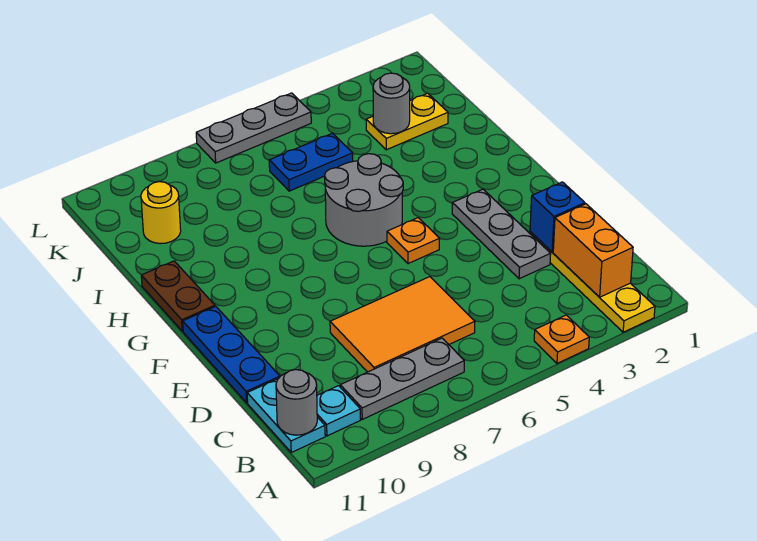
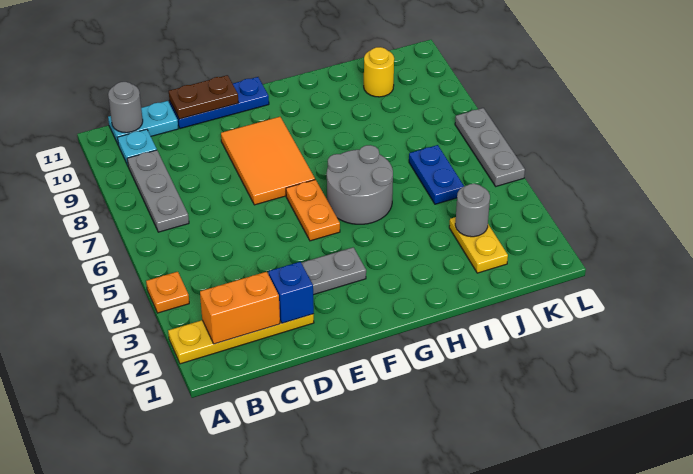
orange tile C6:D8 level 1 -> orange tile E7:F9 level 1
orange plate F5 level 1 -> orange plate F5:F6 level 1
brown plate G11:H11 level 1 -> brown plate D11:E11 level 2

